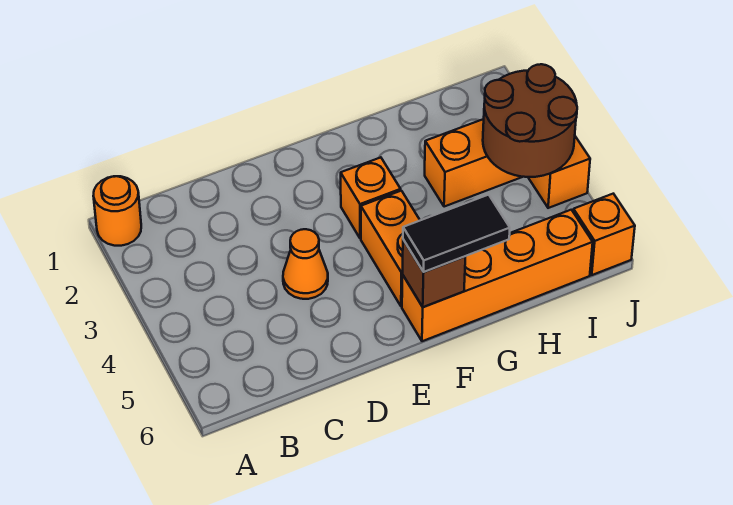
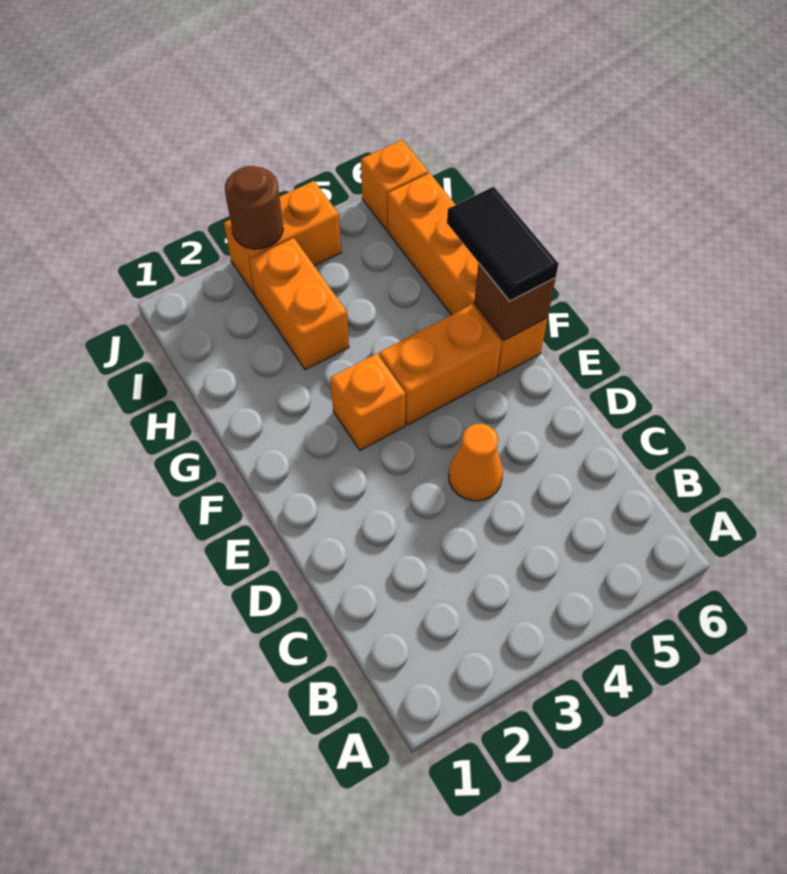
orange round brick A1 level 1 -> none
brown round brick I3:J4 level 2 -> brown round brick J3 level 2

